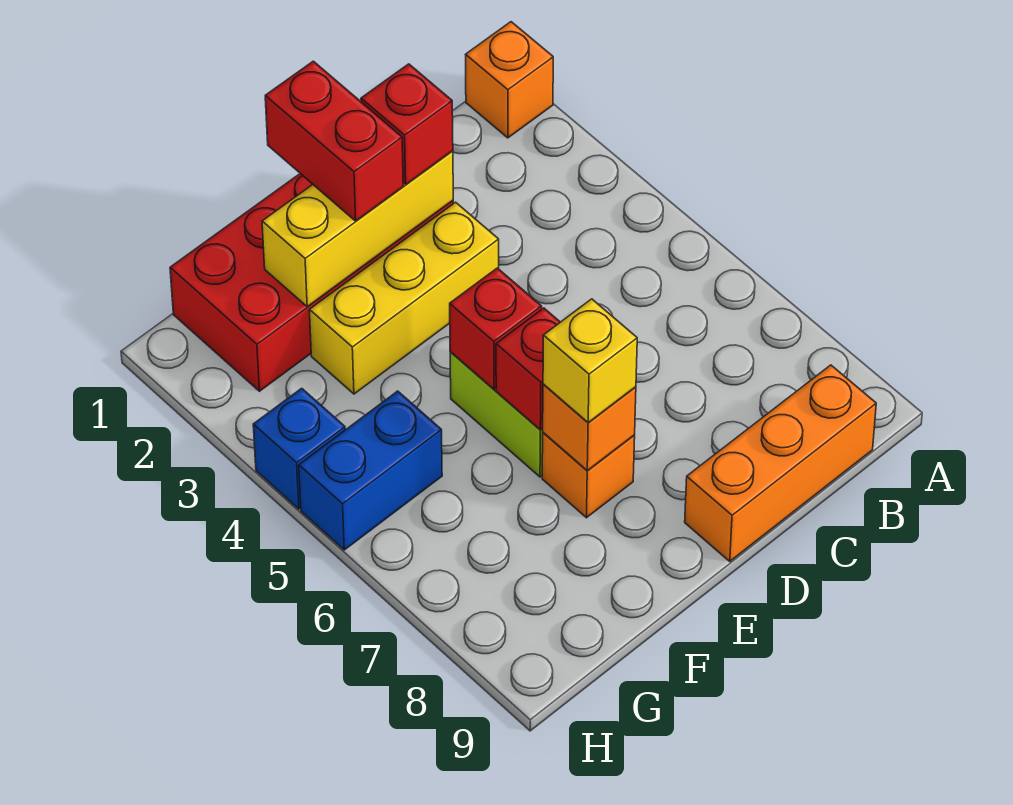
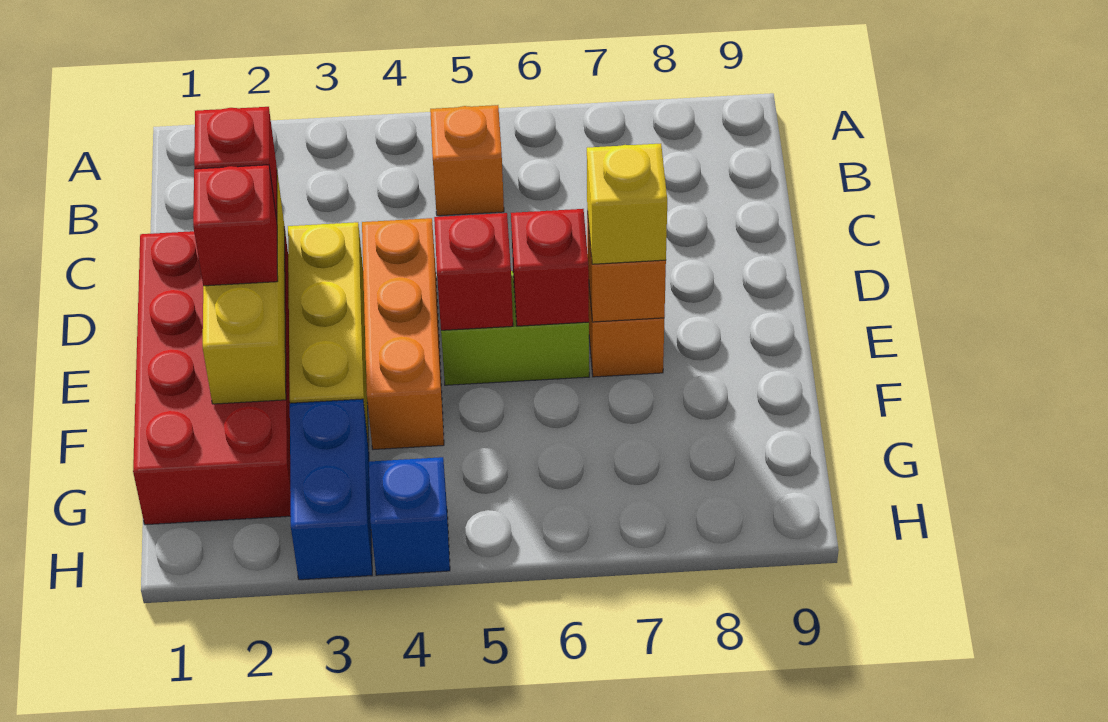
orange brick A1 level 1 -> orange brick B5 level 1
orange brick B9:D9 level 1 -> orange brick D4:F4 level 1
red brick E1:E2 level 3 -> red brick E2 level 3
blue brick G5:H5 level 1 -> blue brick G3:H3 level 1

